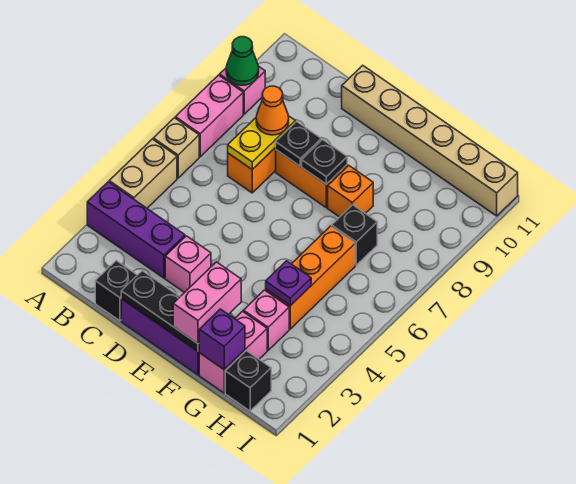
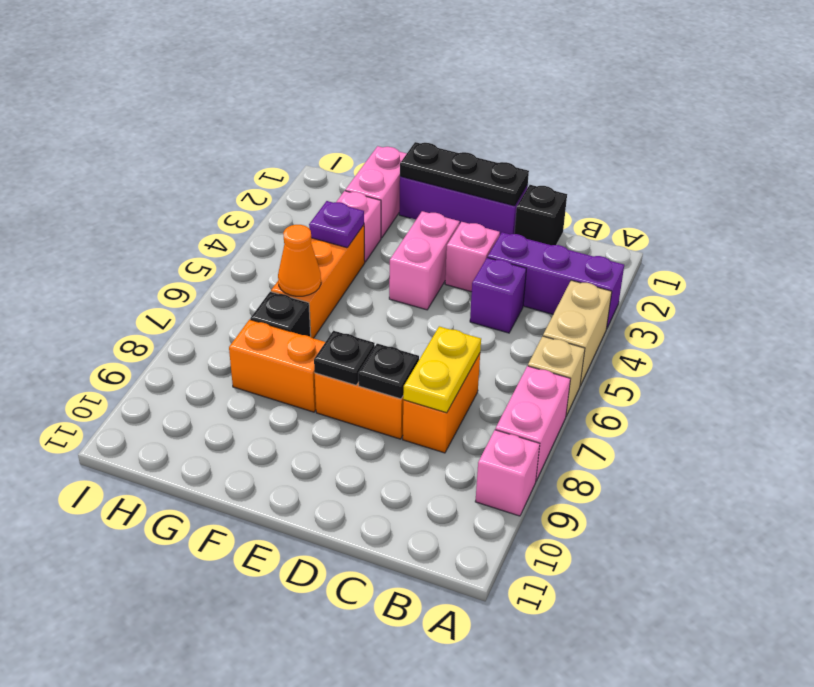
green cone A9 level 2 -> none
orange cone C8 level 3 -> orange cone G6 level 2
tan brick D11:I11 level 1 -> none
pink brick F1:F2 level 3 -> pink brick E3:E4 level 1
orange brick F8 level 1 -> orange brick F8:G8 level 1
purple brick G1 level 2 -> purple brick C4 level 1
black brick H1 level 1 -> none

